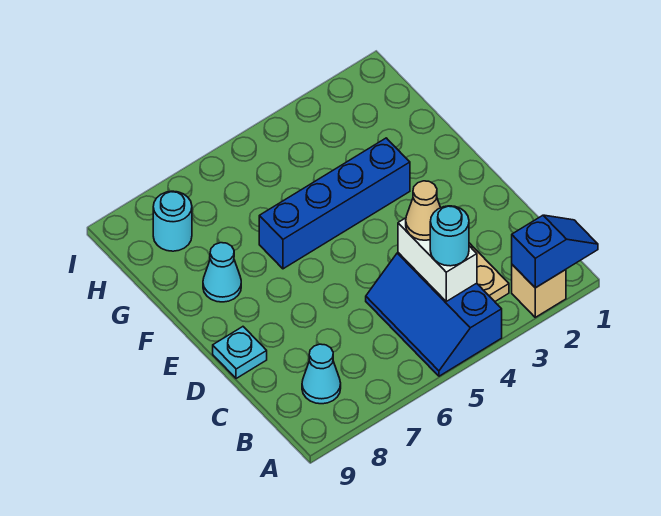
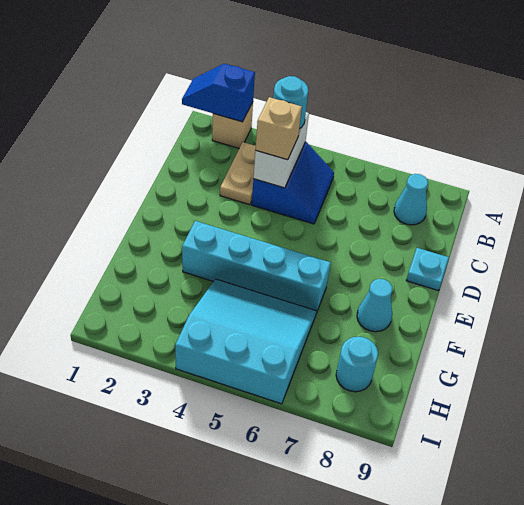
blue slope A4:C5 level 1 top 4 -> blue slope B4:C5 level 1 top 4
tan cone C4 level 3 -> tan brick C4 level 3
blue brick F3:F6 level 1 -> cyan brick F3:F6 level 1
none -> cyan slope G4:I6 level 1 top I

